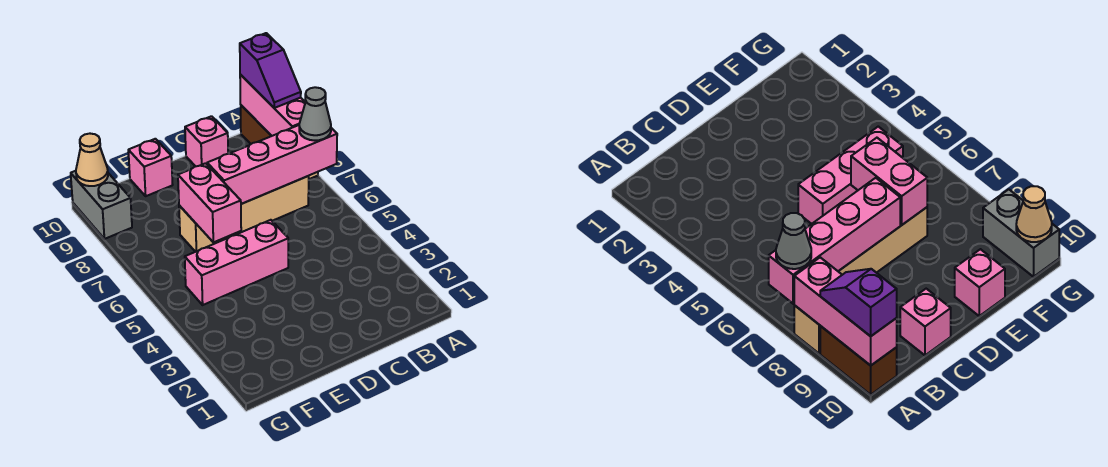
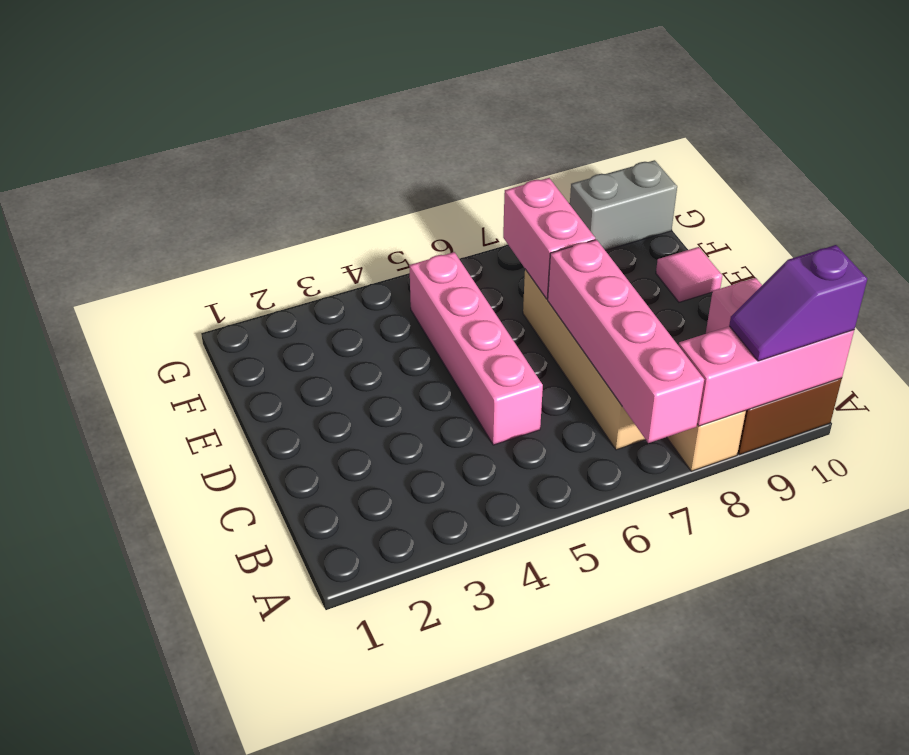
grey cone A7 level 3 -> none
pink brick D5:F5 level 1 -> pink brick C5:F5 level 1
pink brick E6:E7 level 2 -> pink brick E7:F7 level 2
pink brick E10 level 1 -> pink tile E10 level 1
tan cone G10 level 2 -> none

